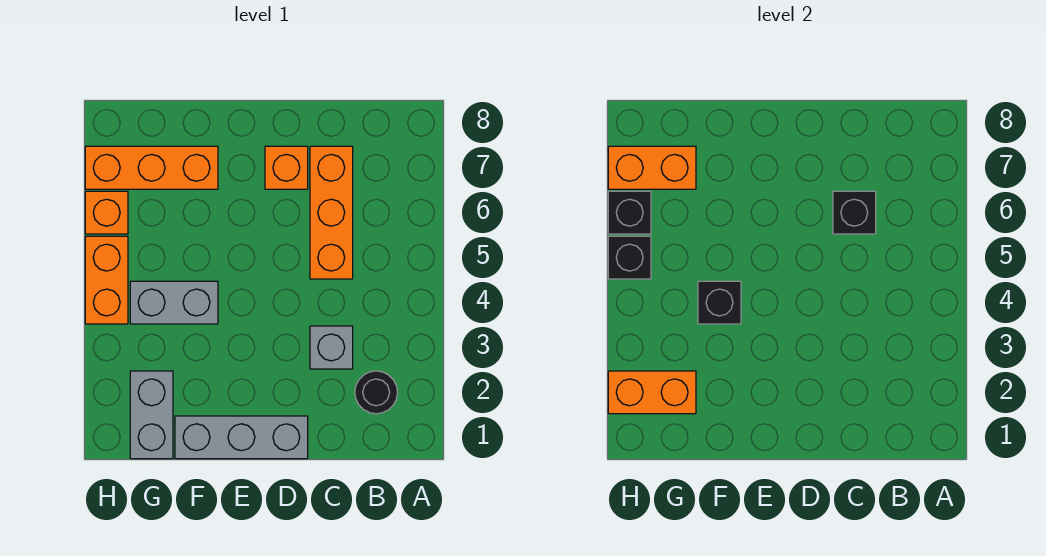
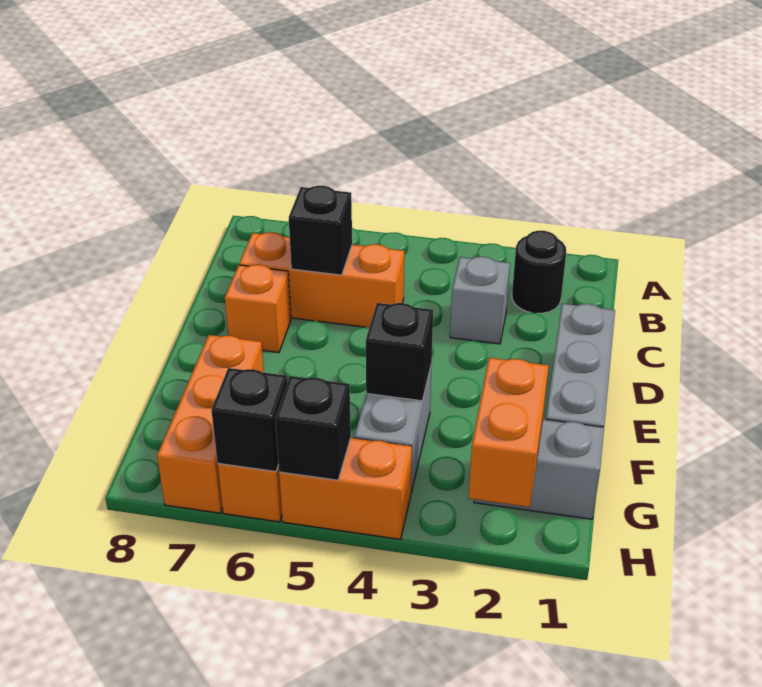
orange brick G7:H7 level 2 -> none

